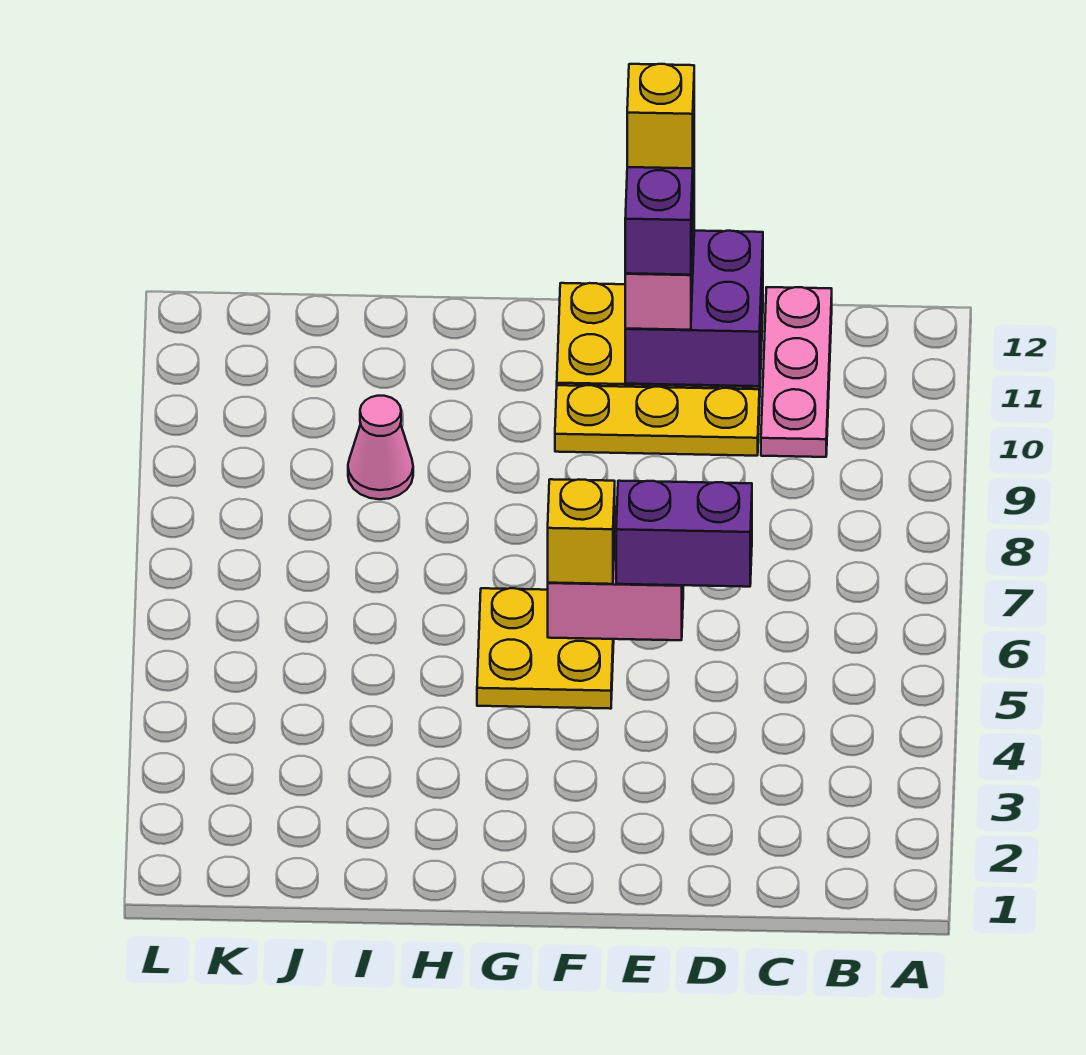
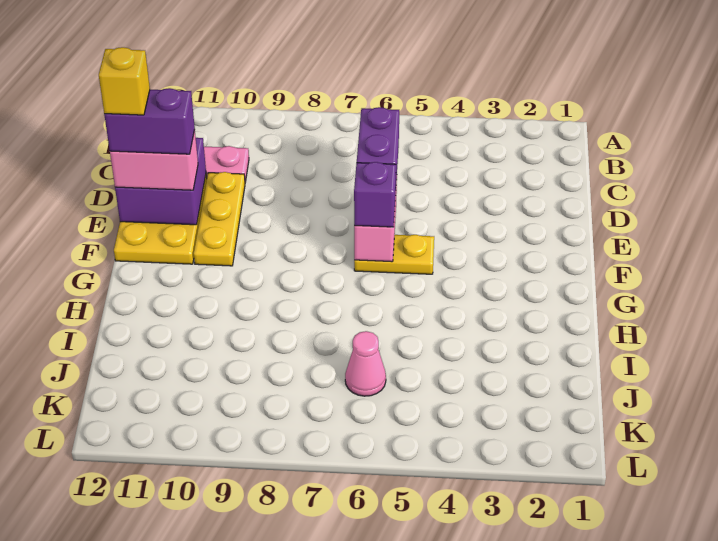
yellow plate F5:G6 level 1 -> yellow plate F5:F6 level 1
yellow brick F6 level 3 -> purple brick F6 level 3
pink cone I9 level 1 -> pink cone J6 level 1

